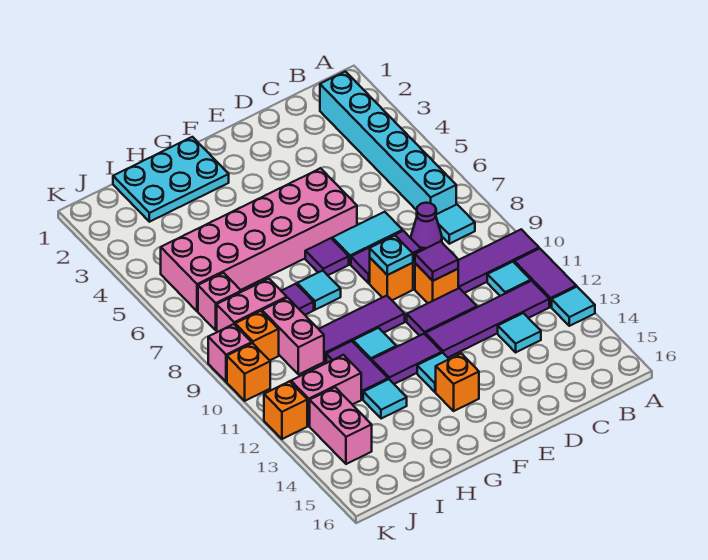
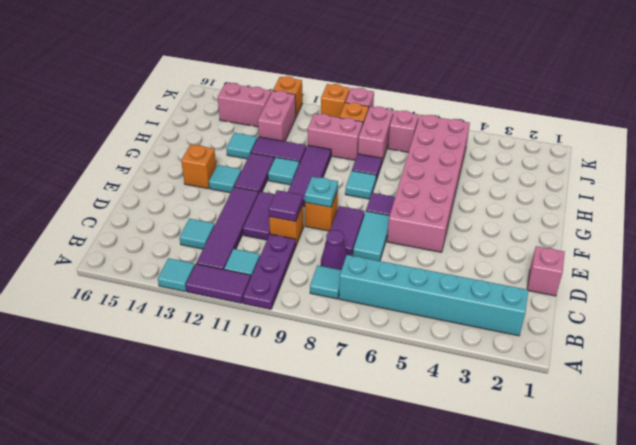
purple tile A10:C10 level 1 -> purple plate A10:C10 level 1
none -> pink brick D1 level 1
cyan plate G1:I2 level 1 -> none

